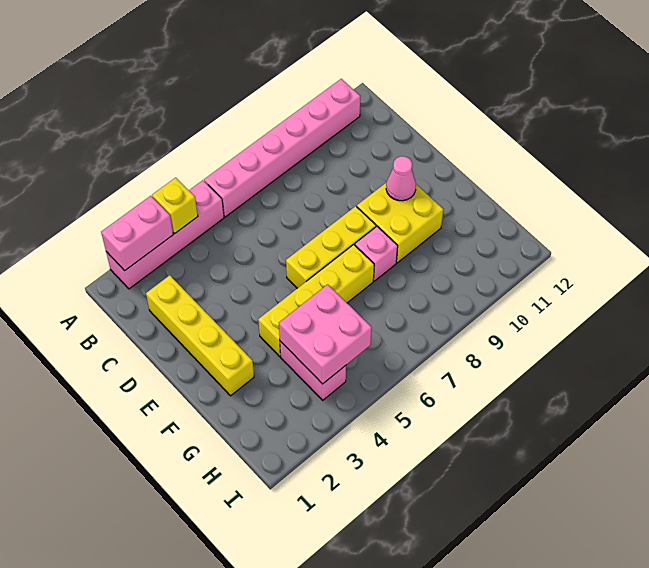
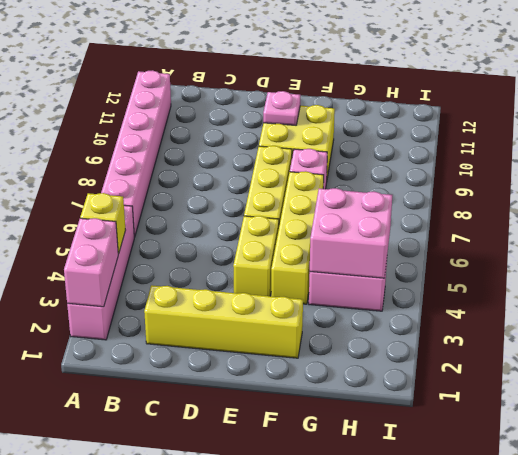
none -> yellow brick E4:E5 level 1
pink cone E10 level 2 -> pink plate E10 level 2

